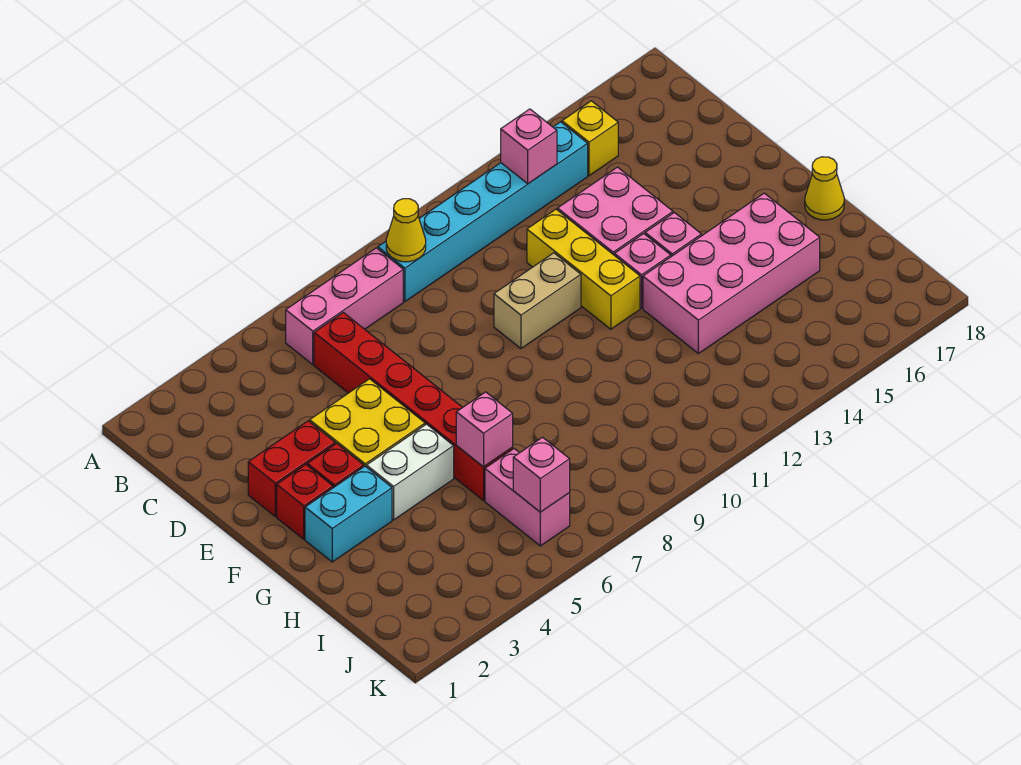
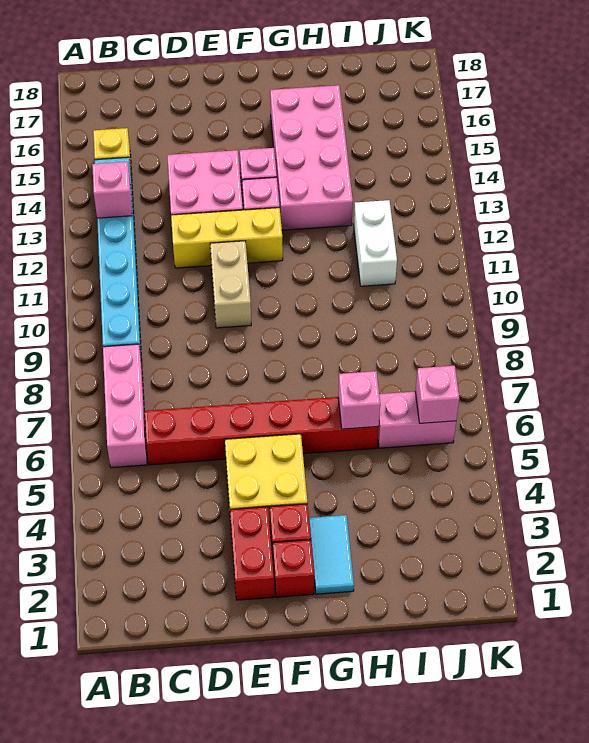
yellow cone B9 level 2 -> none
cyan brick G2:G3 level 1 -> cyan tile G2:G3 level 1
white brick G4:G5 level 1 -> white brick I11:I12 level 1
yellow cone G18 level 1 -> none

